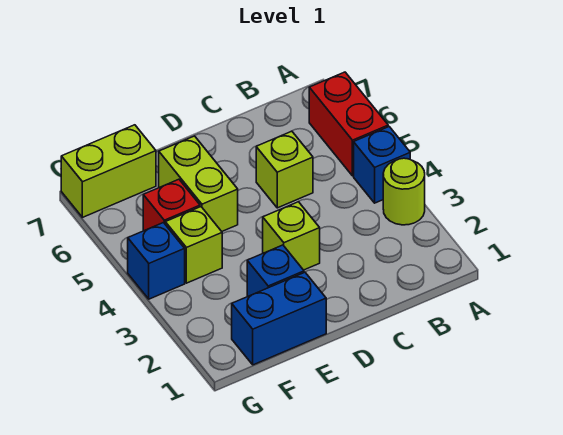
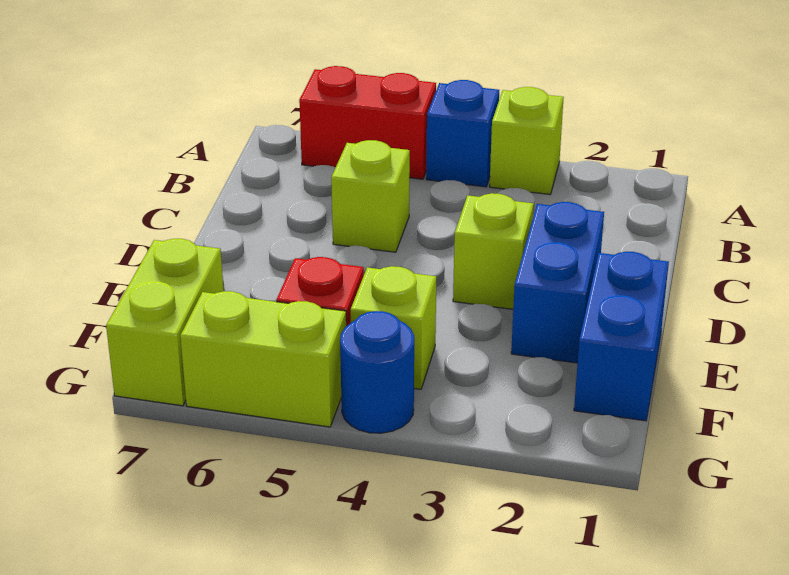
lime round brick A3 level 1 -> lime brick A3 level 1
blue brick E2 level 1 -> blue brick D2:E2 level 1
lime brick E5:E6 level 1 -> lime brick G5:G6 level 1
blue brick G4 level 1 -> blue round brick G4 level 1

